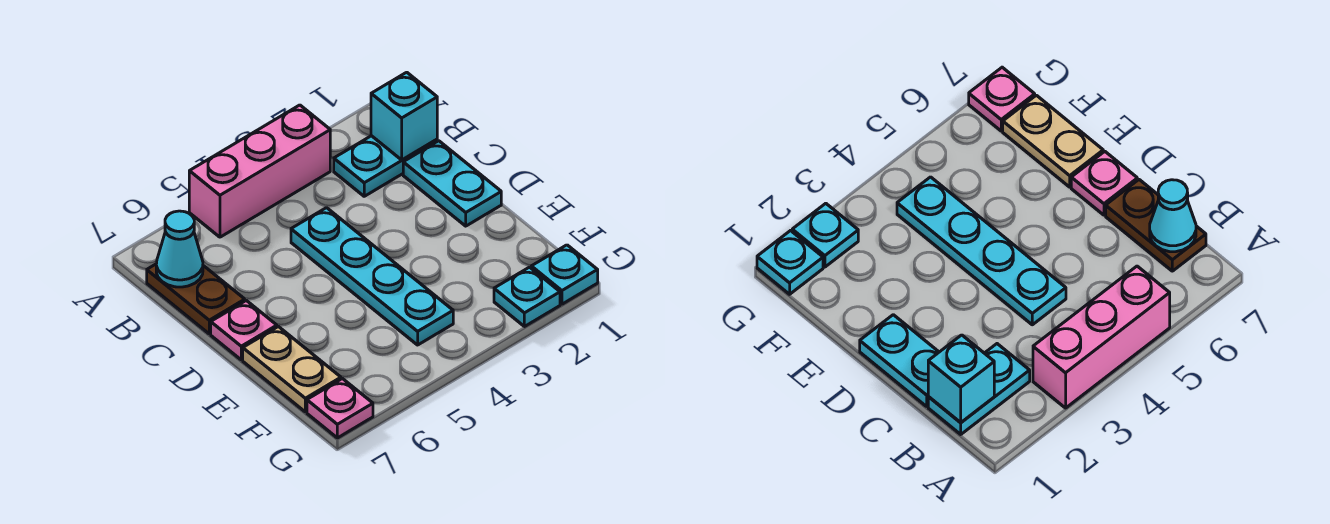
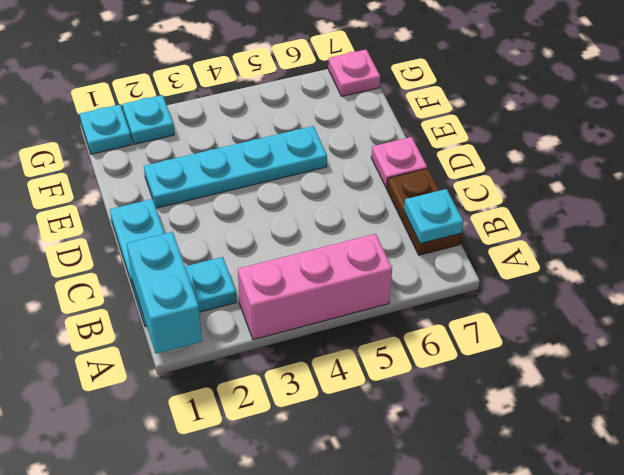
cyan brick B1 level 2 -> cyan brick A1:B1 level 2
cyan cone B7 level 2 -> cyan plate B7 level 2
cyan plate C4:F4 level 1 -> cyan plate E2:E5 level 1
tan plate E7:F7 level 1 -> none

